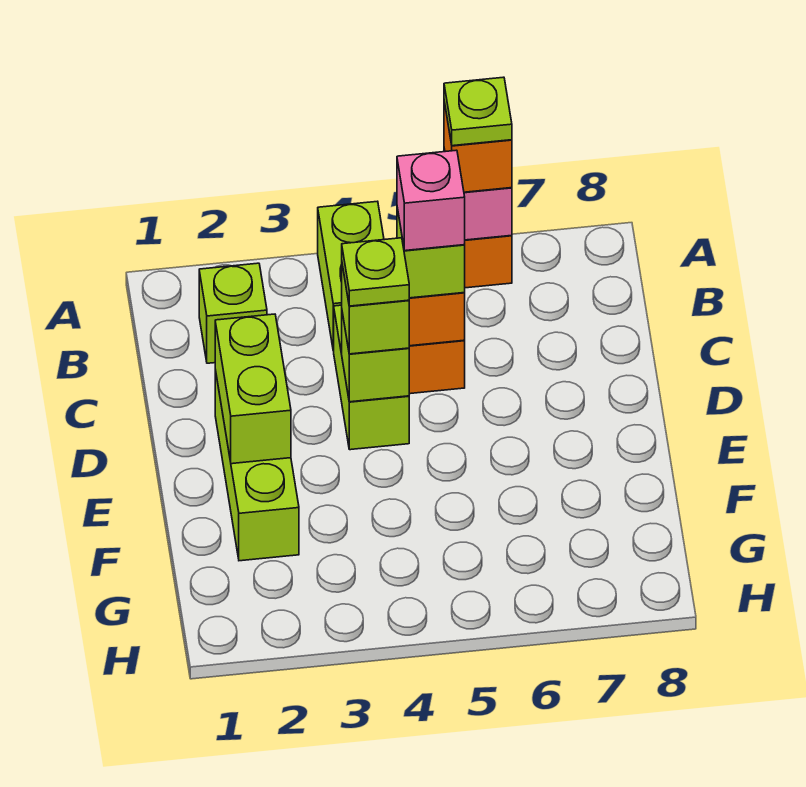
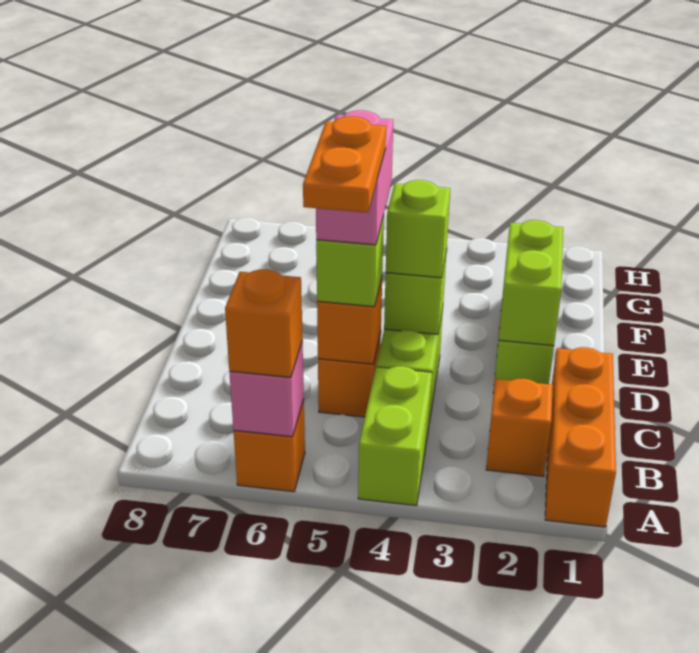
none -> orange brick A1:C1 level 1
lime plate A6 level 4 -> none
lime brick B2 level 1 -> orange brick B2 level 1
none -> orange plate B5:C5 level 5
pink brick C5 level 4 -> pink brick C5:D5 level 4
lime plate D4 level 4 -> none

